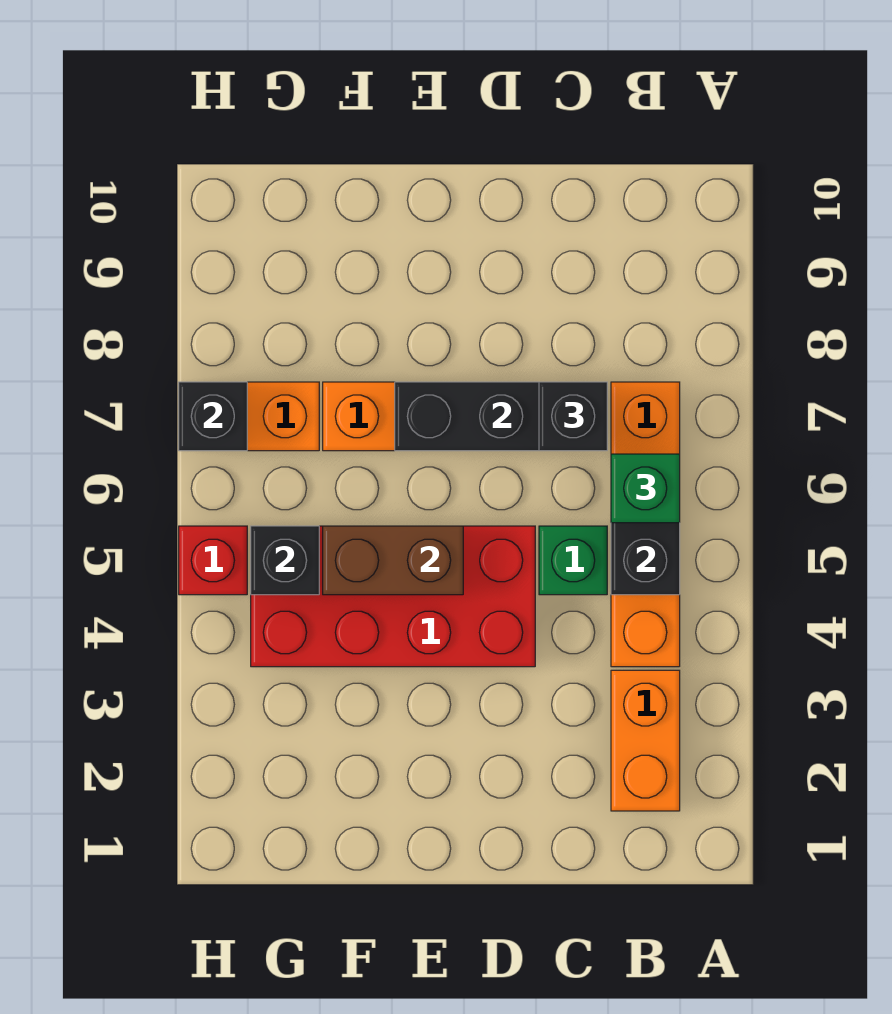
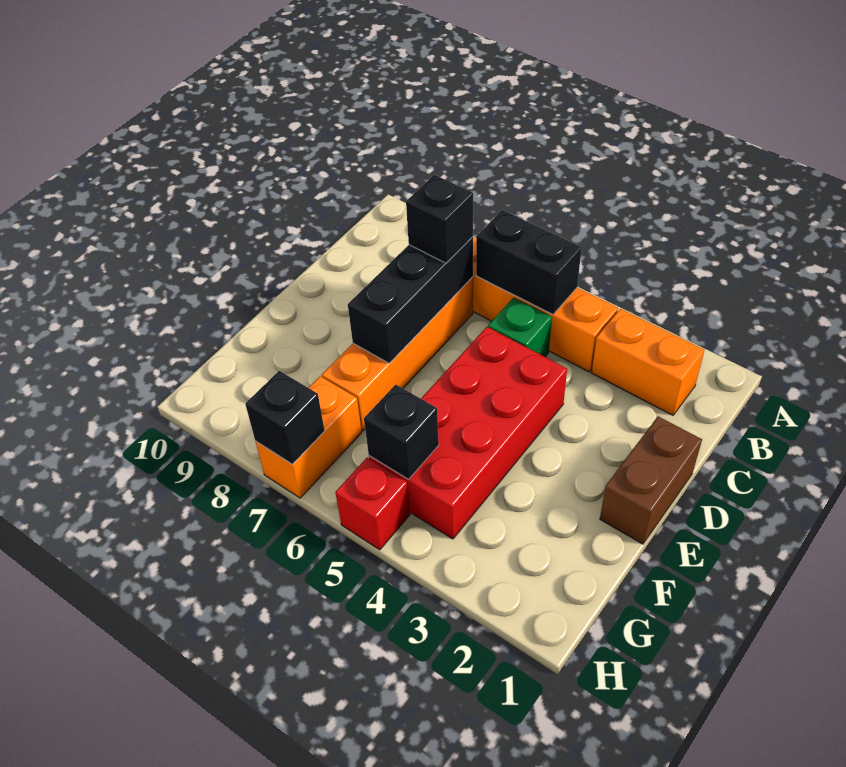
green brick B6 level 3 -> none
brown brick E5:F5 level 2 -> brown brick D1:E1 level 1

